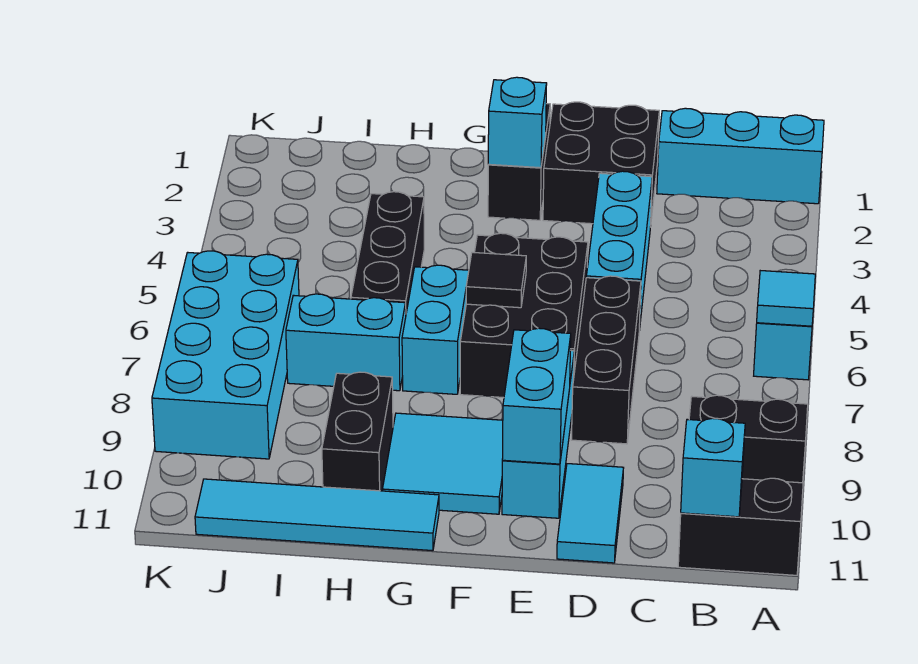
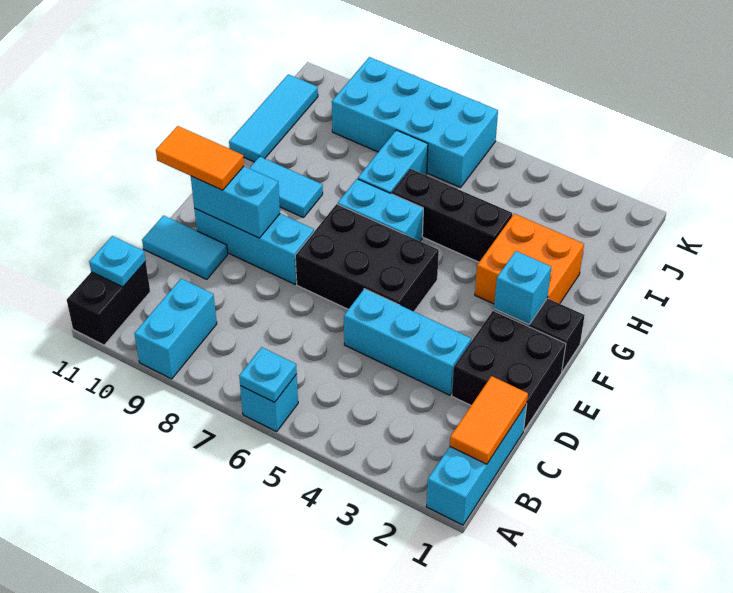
cyan tile A6 level 2 -> cyan plate A6 level 2
black brick A9:B9 level 1 -> cyan brick A9:B9 level 1
none -> orange tile B1:C1 level 2
cyan brick B11 level 2 -> cyan plate B11 level 2
black brick D6:D8 level 1 -> none
none -> orange tile E10:E11 level 3
black tile F6 level 2 -> none
cyan tile F9:G10 level 1 -> cyan tile G9:G10 level 1
none -> orange brick G2:H3 level 1
cyan tile G11:J11 level 1 -> cyan tile H11:J11 level 1
black brick H9:H10 level 1 -> none

